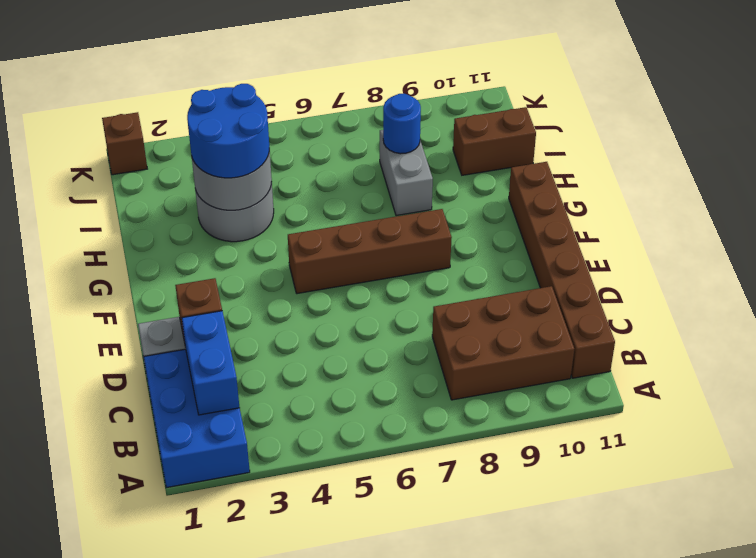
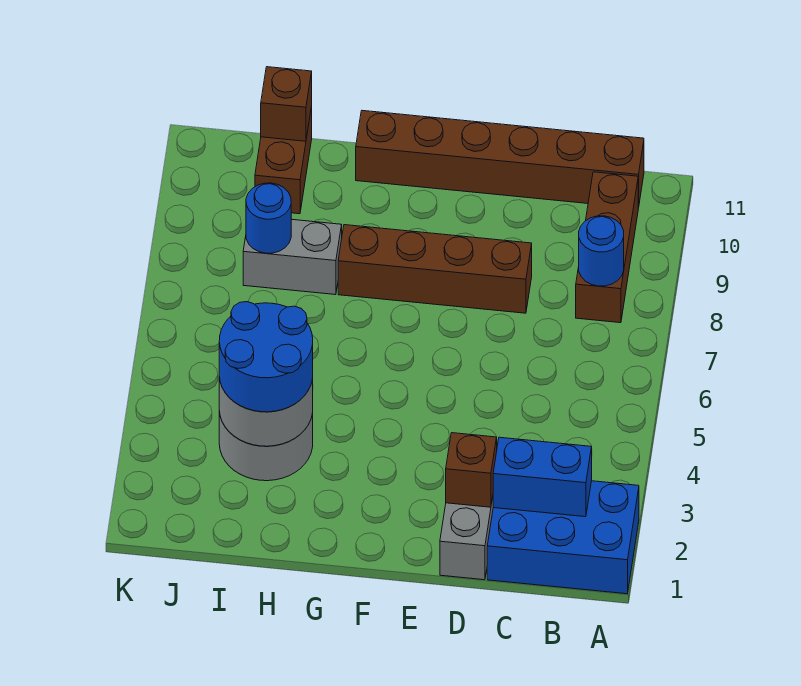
brown brick B8:C10 level 1 -> brown brick B8:B10 level 1
none -> blue round brick B8 level 2
brown brick F5:F8 level 1 -> brown brick D8:G8 level 1
brown brick K1 level 1 -> brown brick I11 level 2

